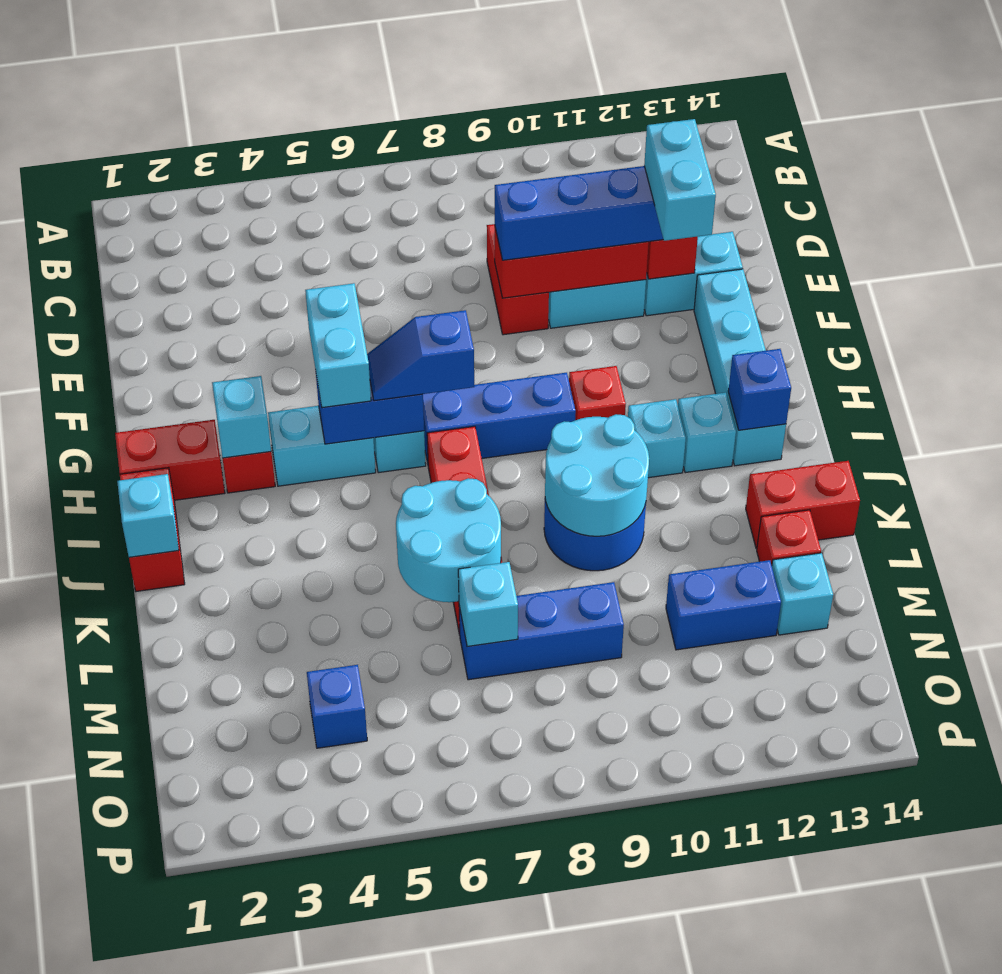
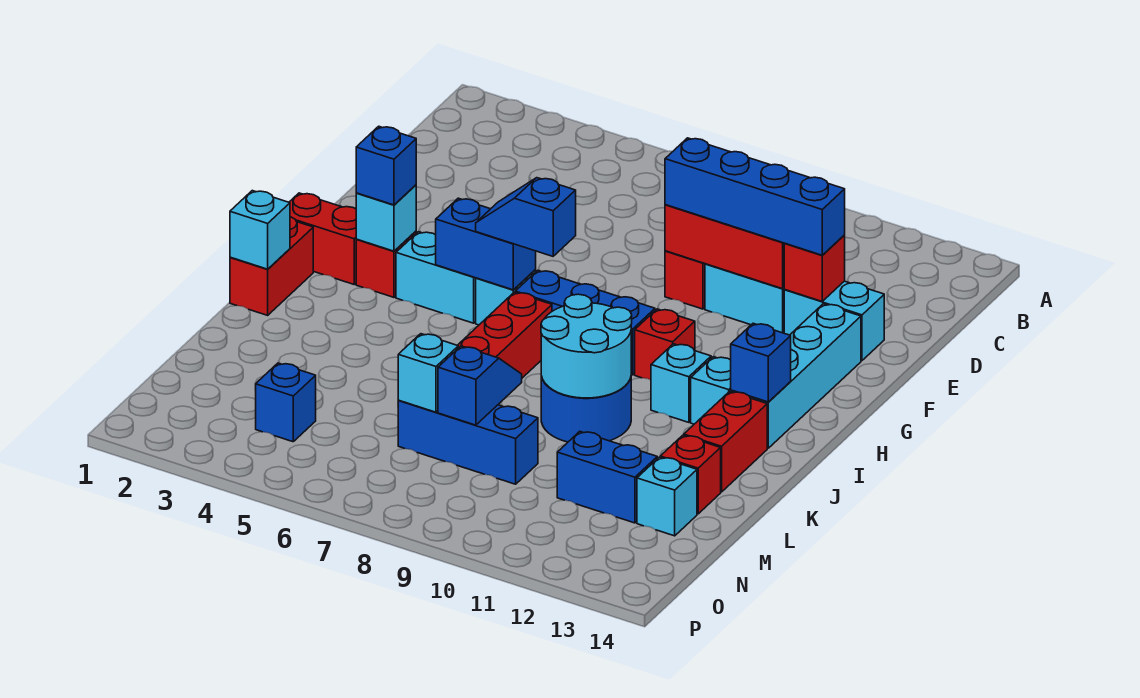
cyan brick E12:F12 level 4 -> none
cyan brick G5:H5 level 3 -> none
none -> blue brick H3 level 3
cyan round brick K6:L7 level 2 -> none
red brick K13:K14 level 1 -> red brick J13:K13 level 1
none -> blue slope L8:M8 level 2 top M

